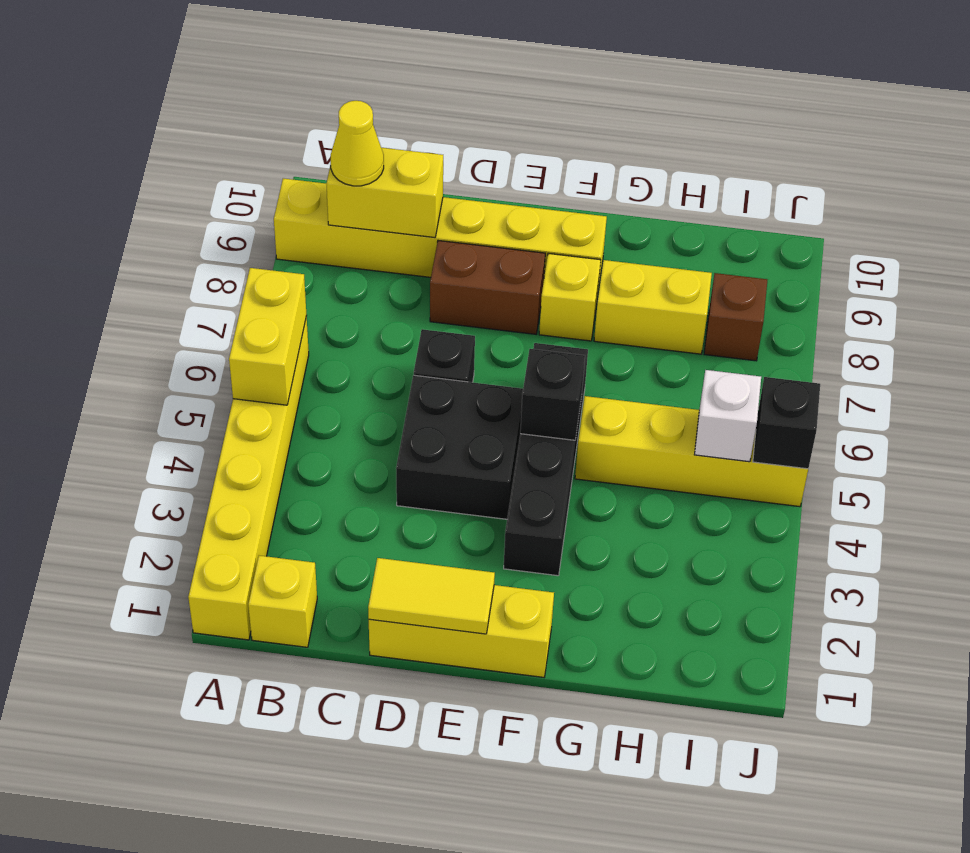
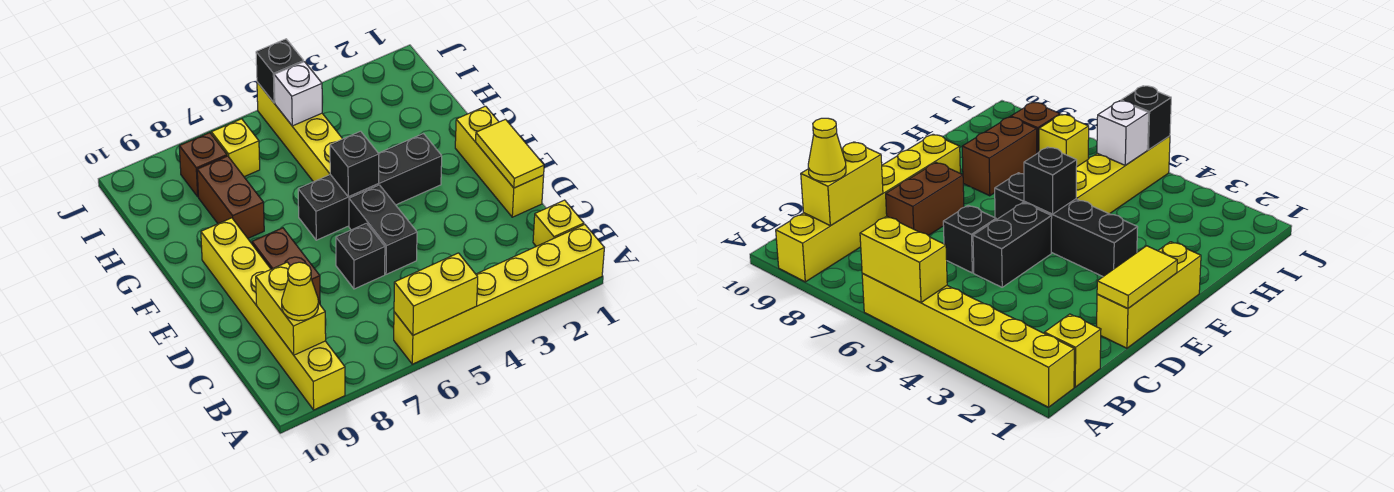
black brick D4:E5 level 1 -> black brick D5:E5 level 1
yellow brick F8 level 1 -> yellow brick I7 level 1
yellow brick G8:H8 level 1 -> brown brick G8:H8 level 1

